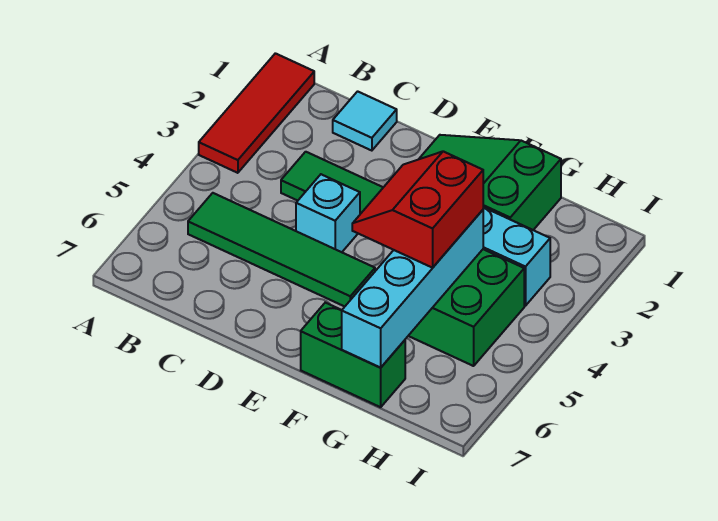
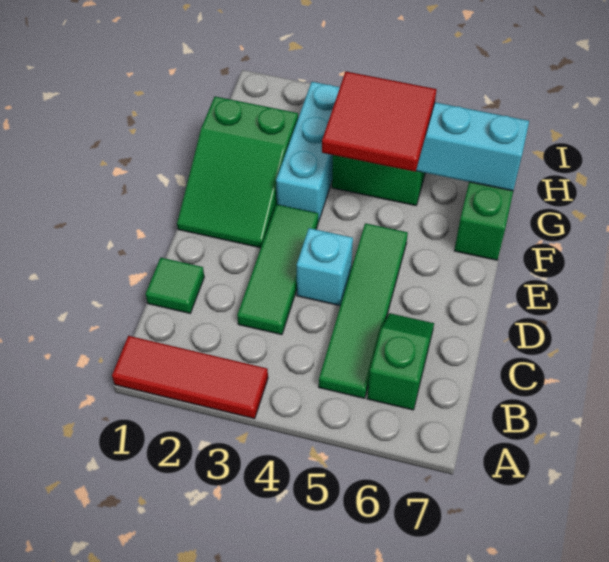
none -> green slope B6:C6 level 1 top B
cyan tile C1 level 1 -> green tile C1 level 1
red slope F4:G5 level 3 top G -> red tile F4:G5 level 3

